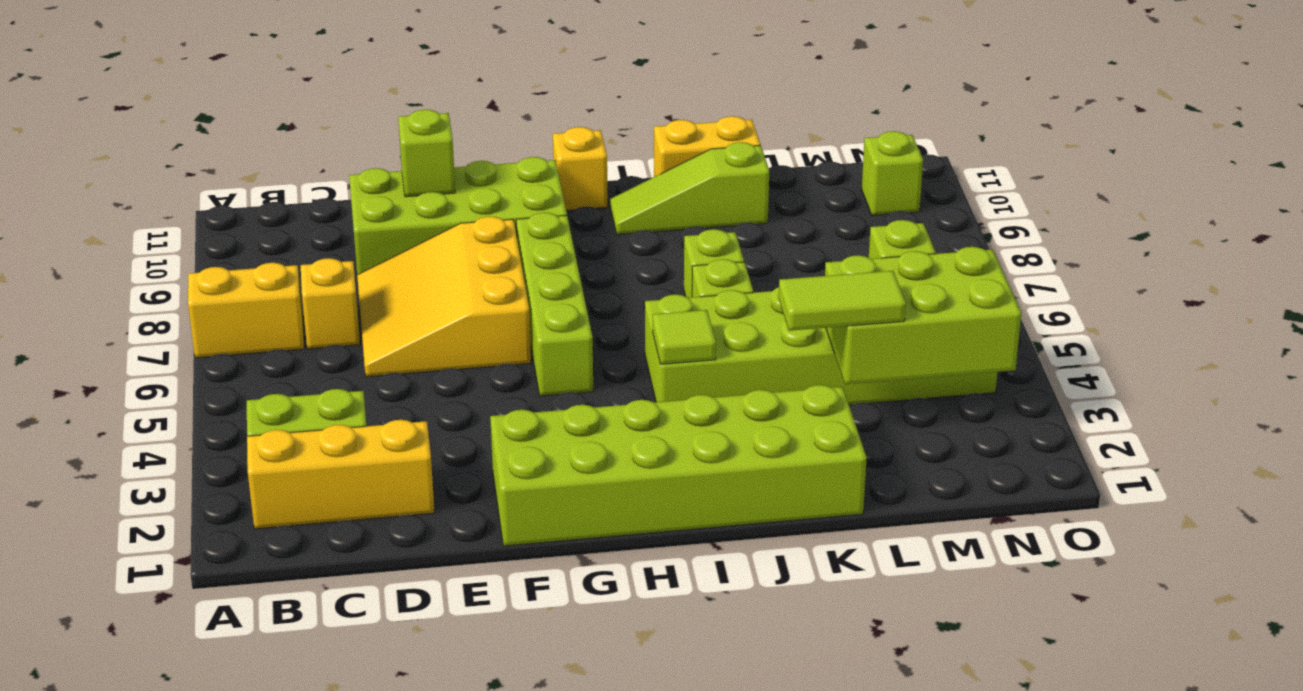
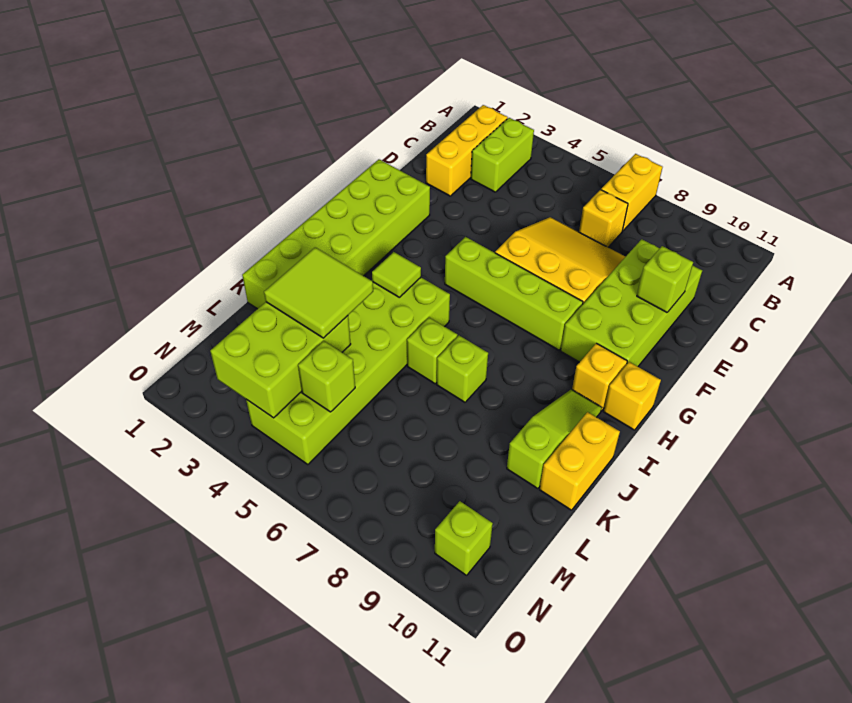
none -> yellow brick H10 level 1
lime tile K3:L3 level 3 -> lime tile K3:L4 level 3

